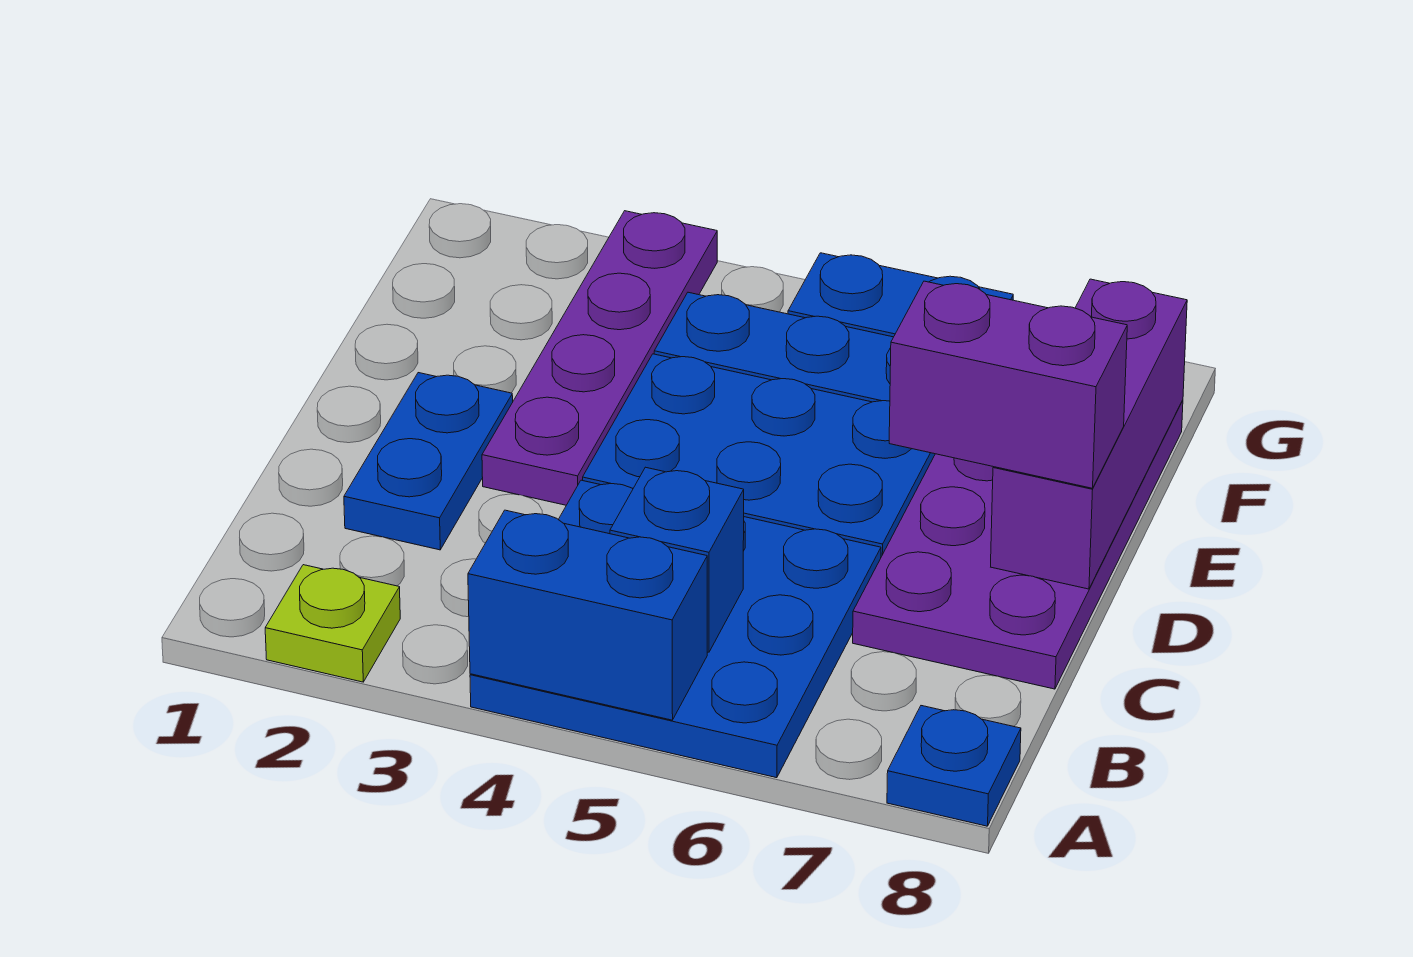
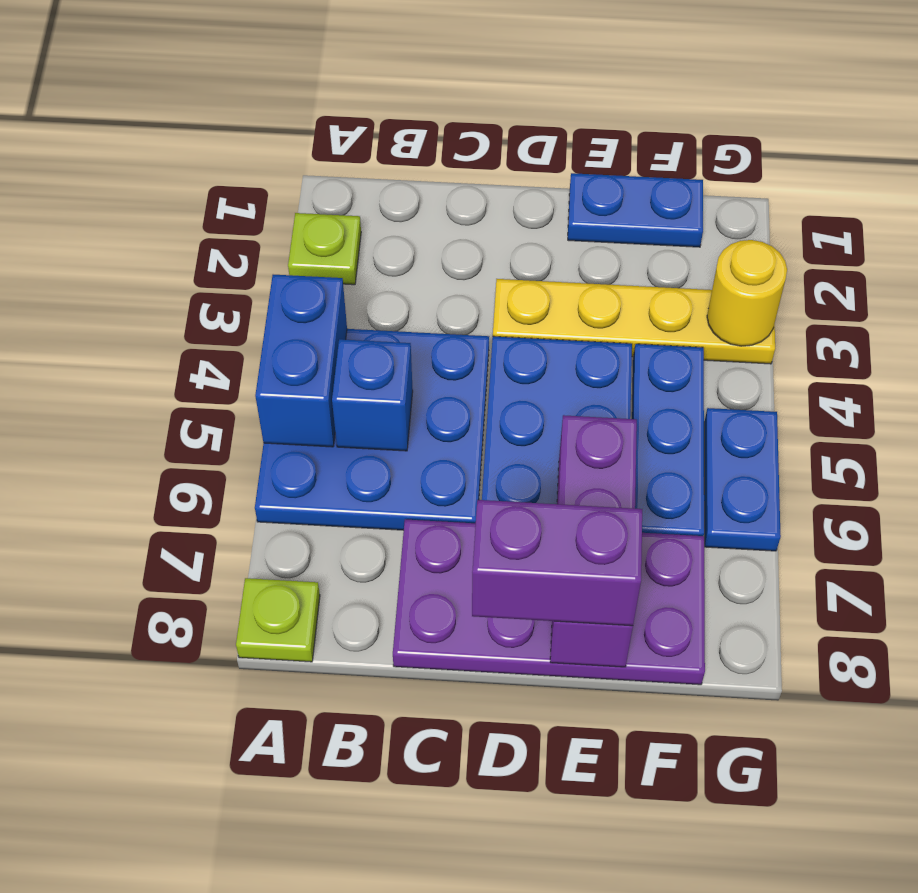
blue plate A8 level 1 -> lime plate A8 level 1
blue plate C2:D2 level 1 -> blue plate E1:F1 level 1
purple plate D3:G3 level 1 -> yellow plate D3:G3 level 1
purple brick D7:D8 level 3 -> purple brick D8:E8 level 3
purple brick D8:F8 level 2 -> purple brick E6:E8 level 2
none -> yellow round brick G3 level 2

